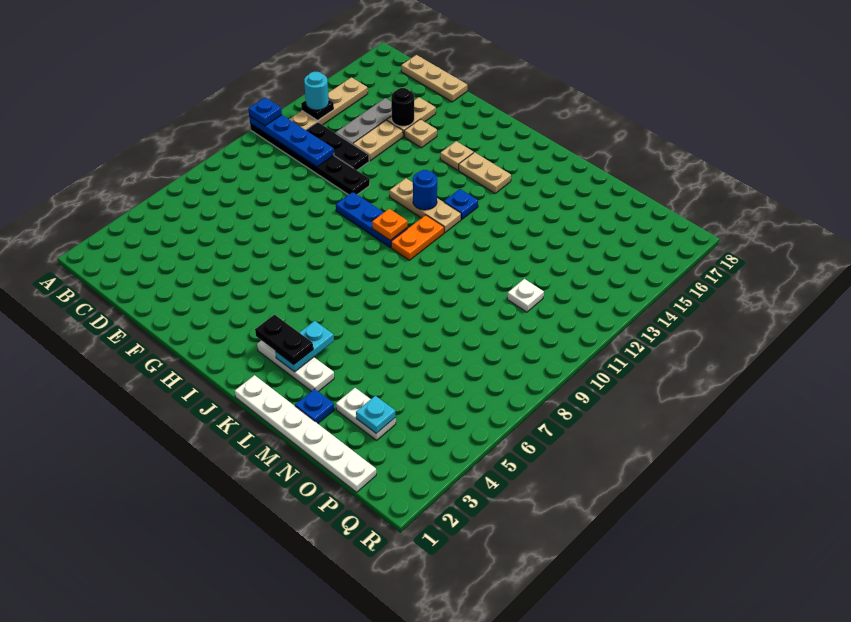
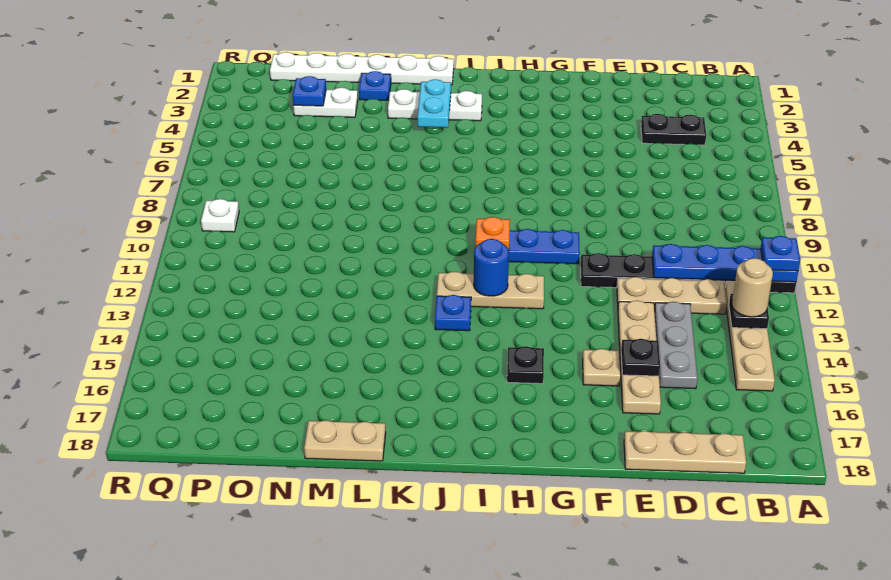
cyan round brick B13 level 3 -> tan round brick B13 level 3
black plate C12:E12 level 1 -> tan plate C12:E12 level 1
black round brick E15 level 2 -> black plate E15 level 2
tan plate H15 level 1 -> black plate H15 level 1
tan plate I15:J15 level 1 -> tan plate L18:M18 level 1
black plate J3:K3 level 3 -> black plate C4:D4 level 1
orange plate J10:J11 level 1 -> none
cyan plate O3 level 2 -> blue plate O3 level 2
white plate O11 level 1 -> white plate Q9 level 1

